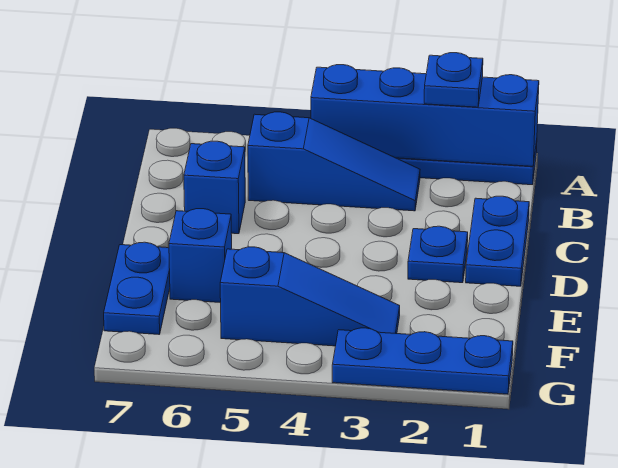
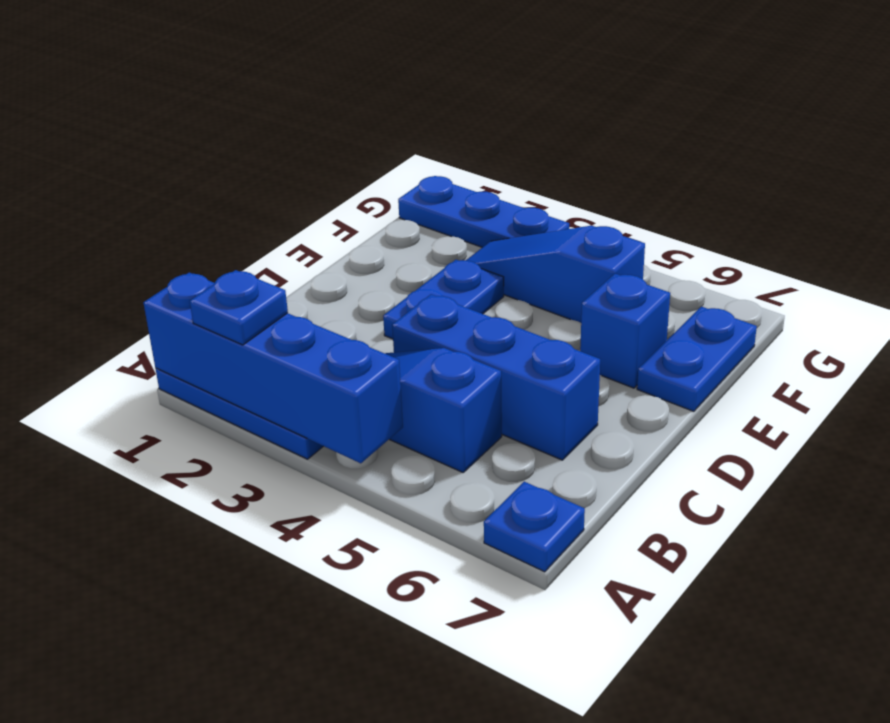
blue plate C1:D1 level 1 -> blue plate D3:E3 level 1
blue brick C6 level 1 -> blue brick C4:C6 level 1
blue plate D2 level 1 -> blue plate A7 level 1

